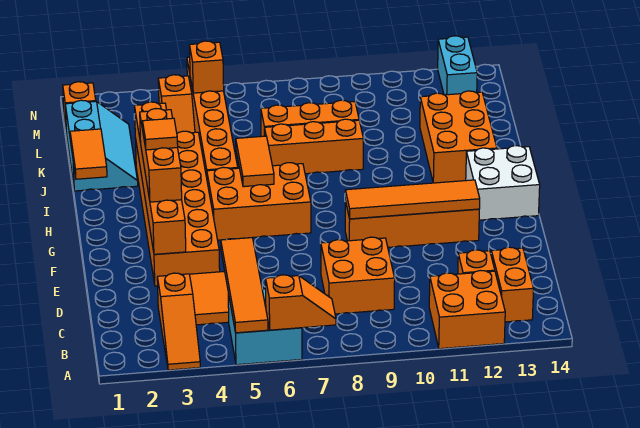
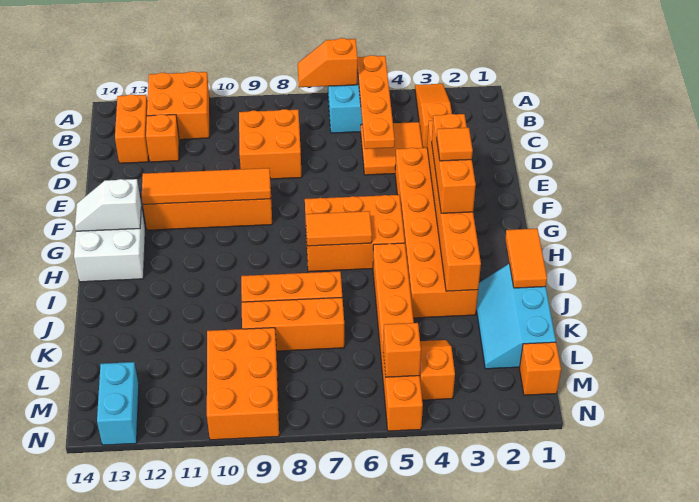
orange tile A5:D5 level 2 -> orange plate A5:D5 level 2
none -> white slope G13:G14 level 2 top 13
orange tile H6:I6 level 2 -> orange tile H6:H7 level 2
orange brick I12:K13 level 1 -> orange brick L9:N10 level 1

